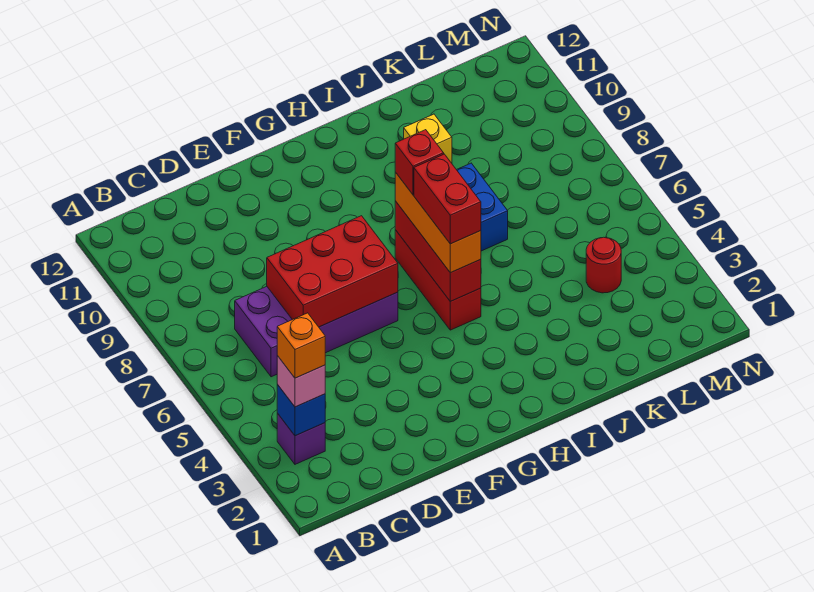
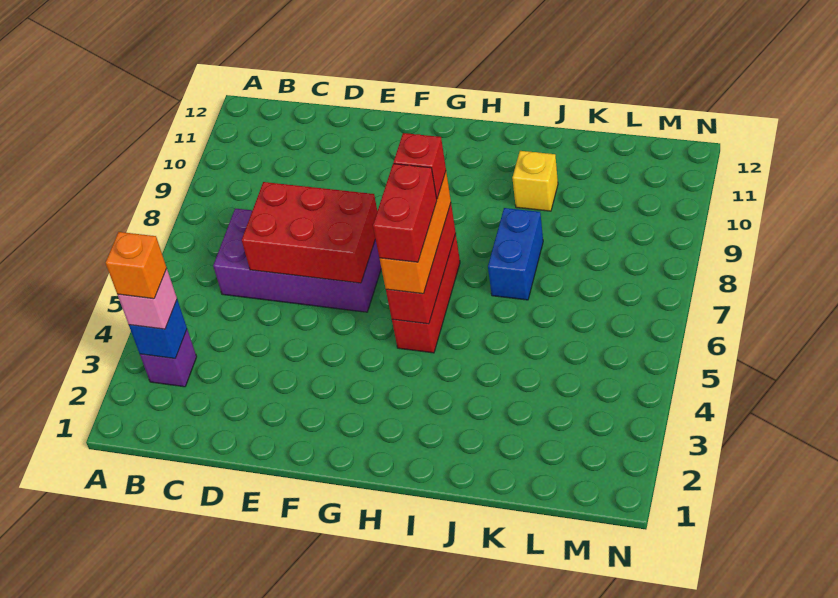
red round brick L4 level 1 -> none

